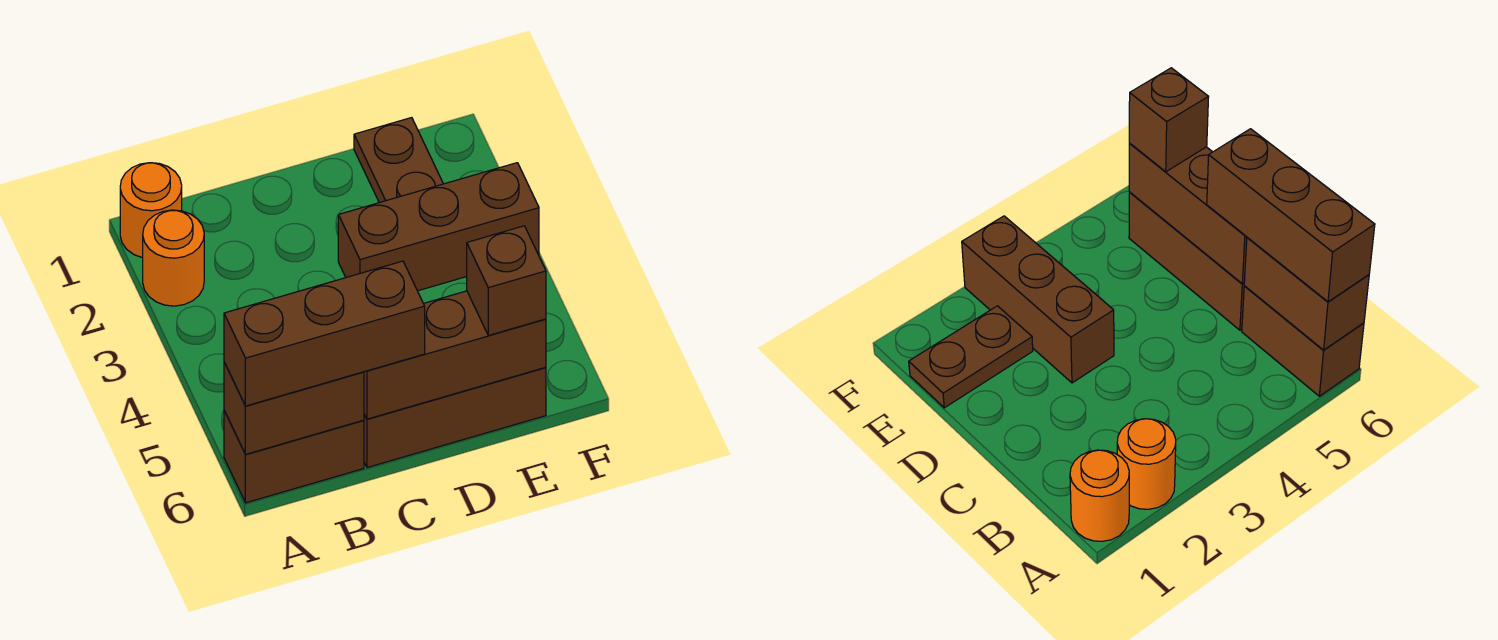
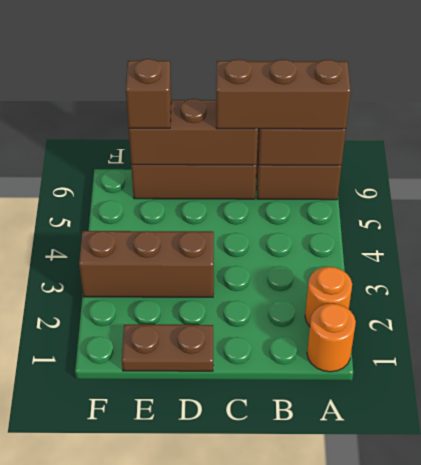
brown plate E1:E2 level 1 -> brown plate D1:E1 level 1

